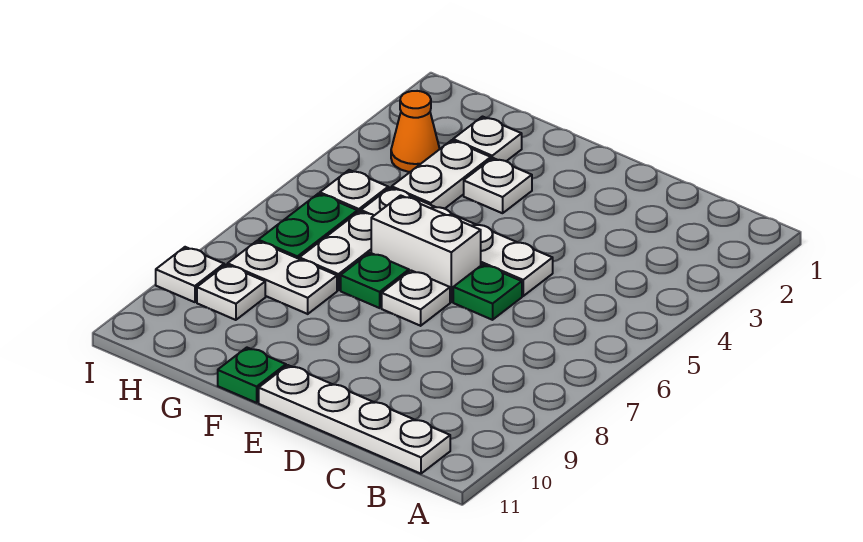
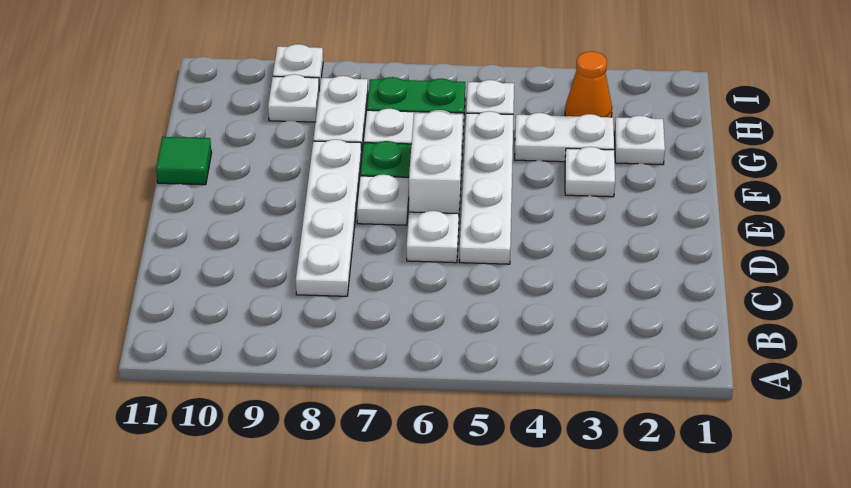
white plate B11:E11 level 1 -> white plate C8:F8 level 1
green plate D6 level 1 -> white plate D6 level 1
green plate F11 level 1 -> green tile F11 level 1

